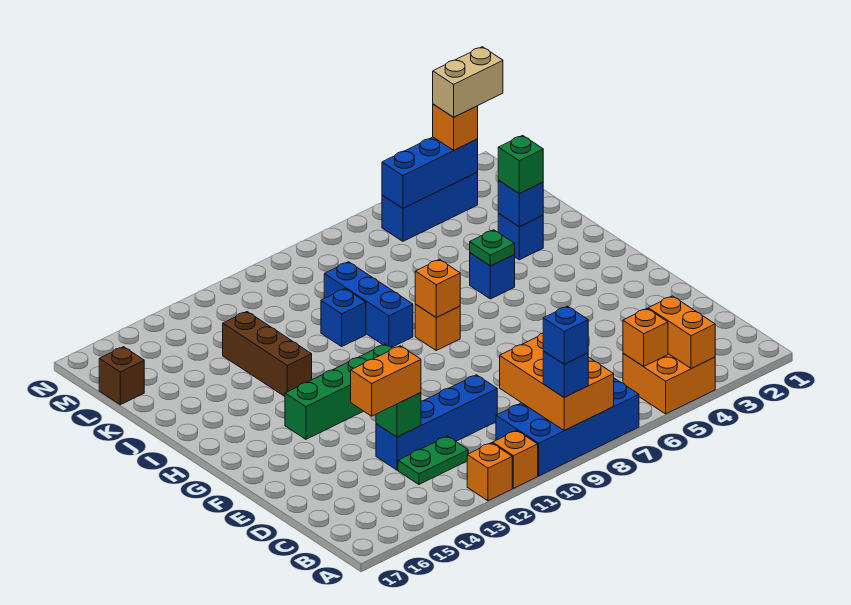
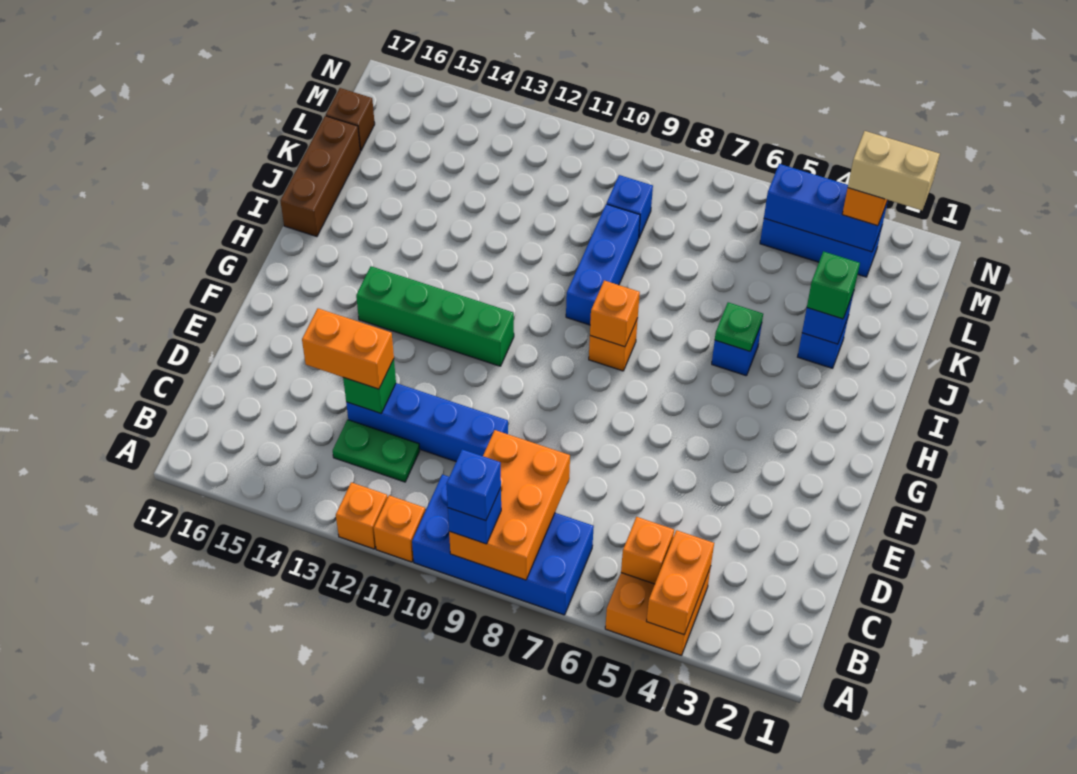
brown brick I13:K13 level 1 -> brown brick I17:K17 level 1
blue brick J10 level 1 -> blue brick L9 level 1

